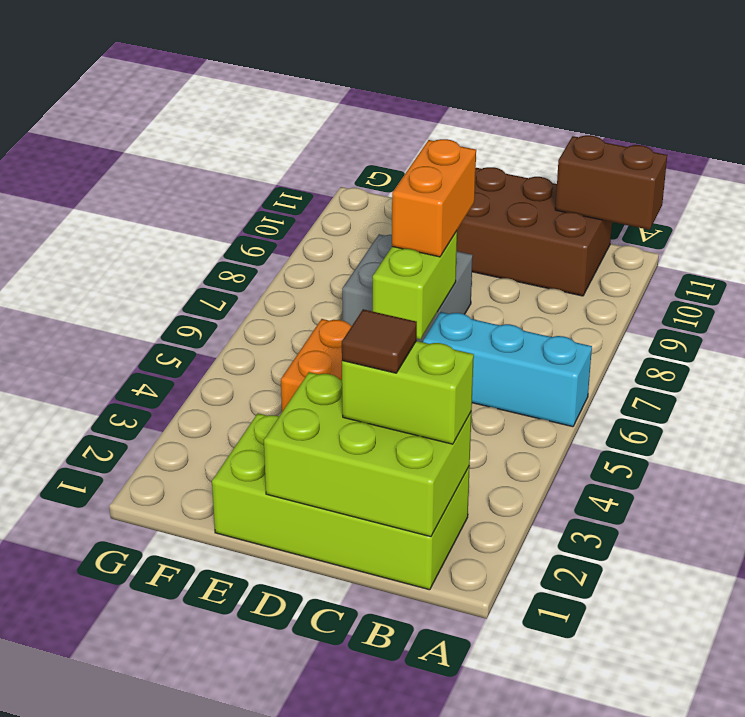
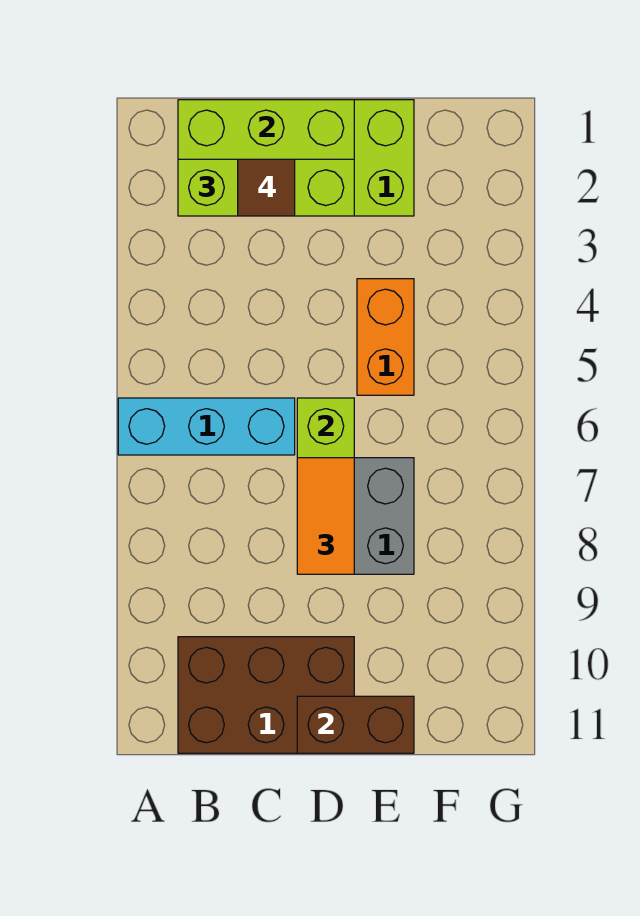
brown brick A11:B11 level 2 -> brown brick D11:E11 level 2
lime brick B2:C2 level 3 -> lime brick B2:D2 level 3
orange brick D7:D8 level 3 -> orange tile D7:D8 level 3

